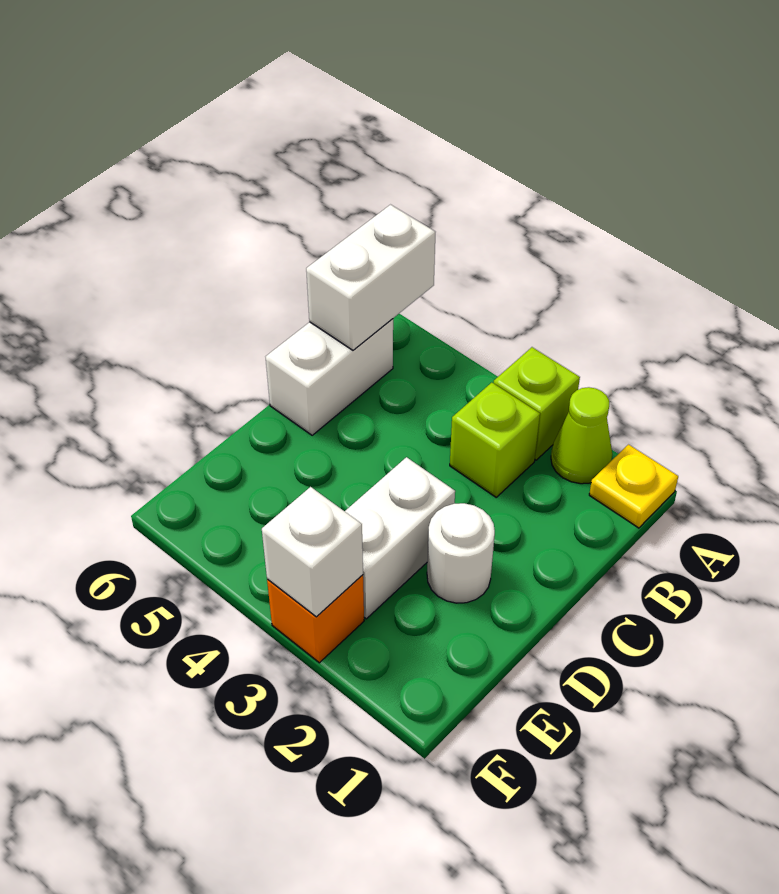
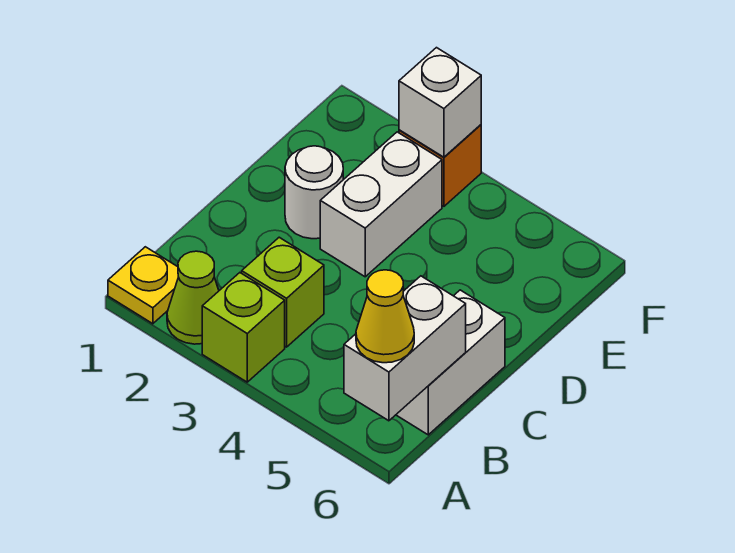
none -> yellow cone A6 level 3

